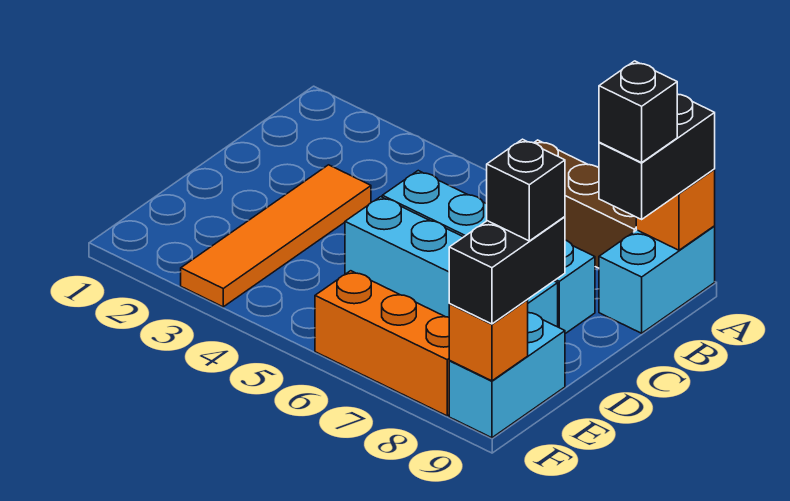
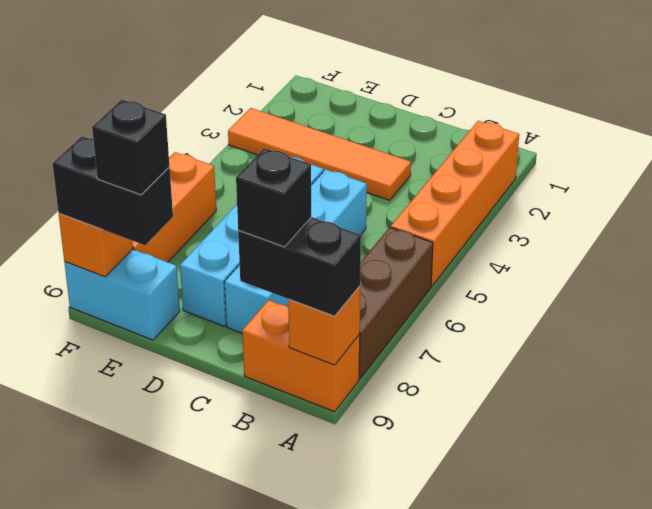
none -> orange brick A2:A5 level 1
cyan brick A9:B9 level 1 -> orange brick A9:B9 level 1

